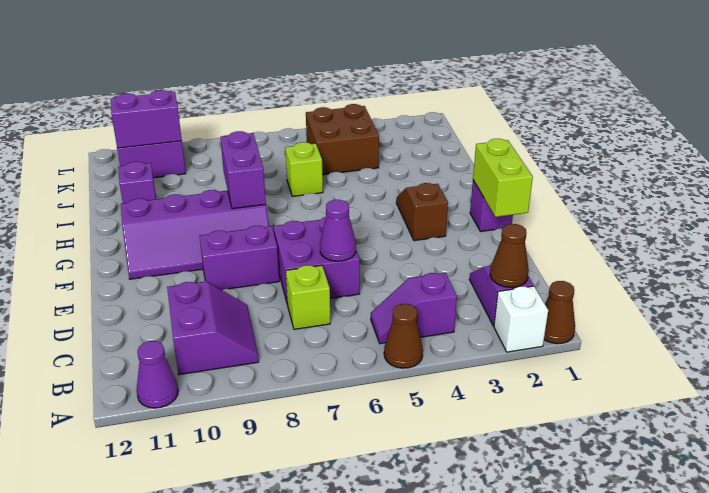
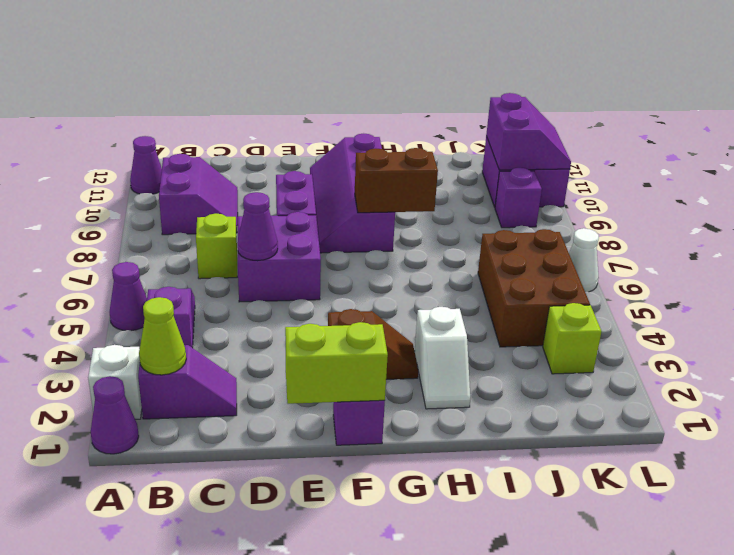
brown cone A1 level 1 -> purple cone A1 level 1
brown cone A5 level 1 -> purple cone A5 level 1
brown cone B2 level 2 -> lime cone B2 level 2
purple slope B9:C10 level 1 top 10 -> purple slope B9:C10 level 1 top B
purple brick G8:H8 level 2 -> brown brick G8:H8 level 2
none -> white slope H2:H3 level 1 top 3
lime brick I6 level 1 -> lime brick K3 level 1
purple brick I11 level 1 -> purple brick K9 level 1
brown brick J4:K5 level 1 -> brown brick J4:K6 level 1
none -> white cone L6 level 1

